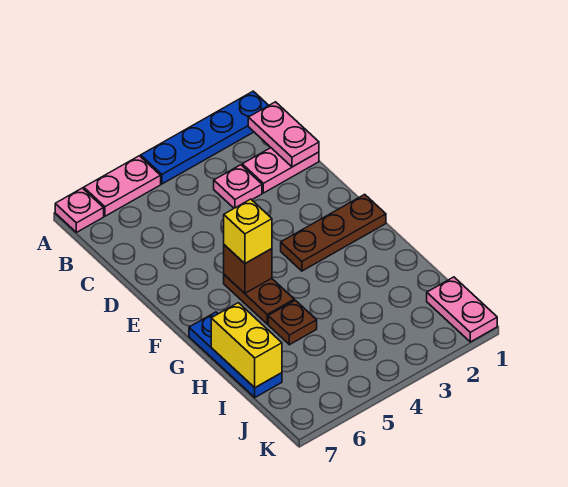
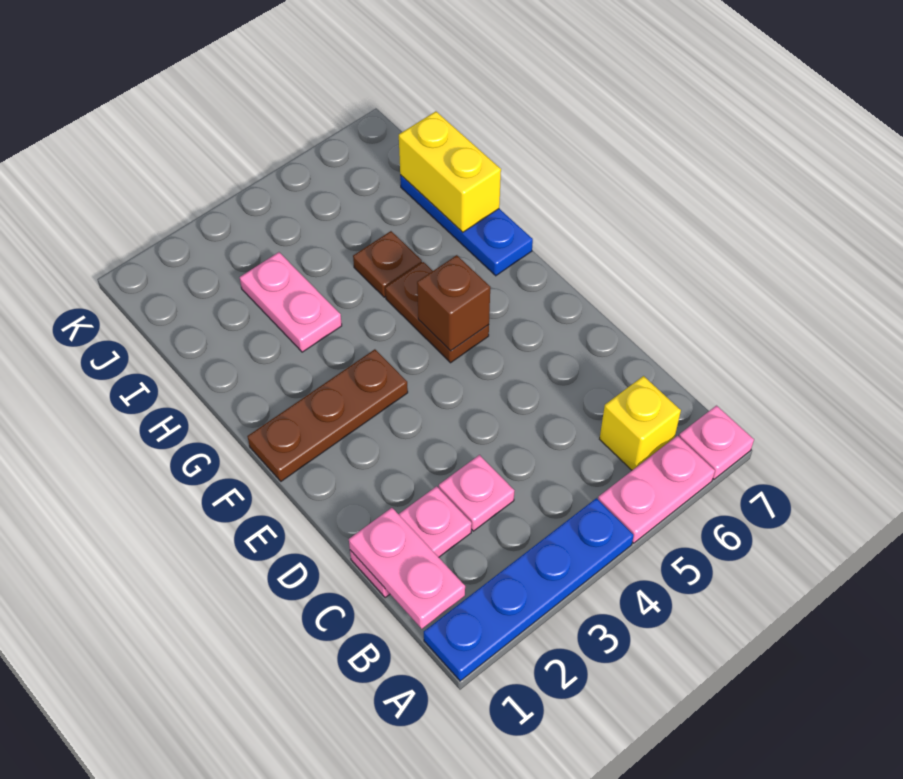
yellow brick F5 level 3 -> yellow brick B6 level 1
pink plate J1:K1 level 1 -> pink plate H3:I3 level 1

